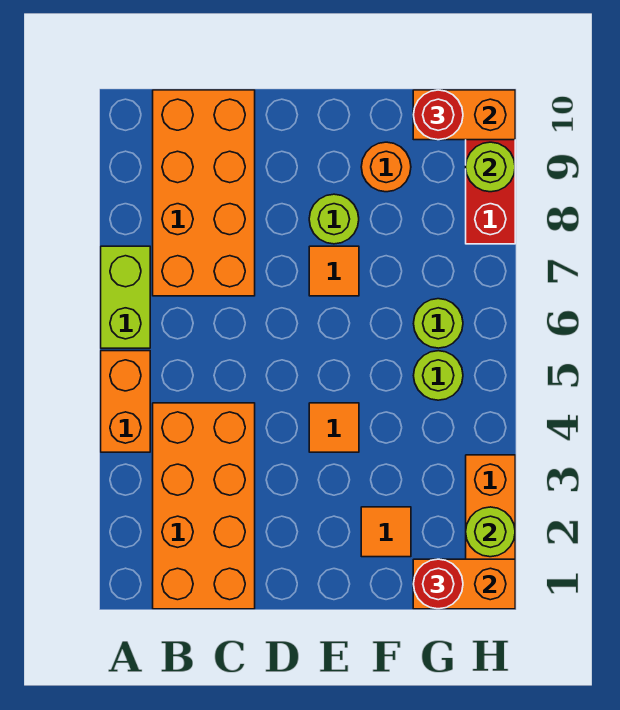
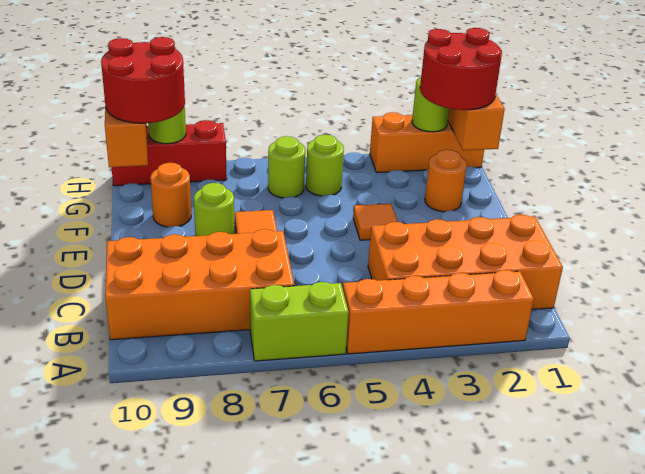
orange brick A4:A5 level 1 -> orange brick A2:A5 level 1
orange tile F2 level 1 -> orange round brick F2 level 1
red round brick G1 level 3 -> red round brick G1:H2 level 3
red round brick G10 level 3 -> red round brick G9:H10 level 3

